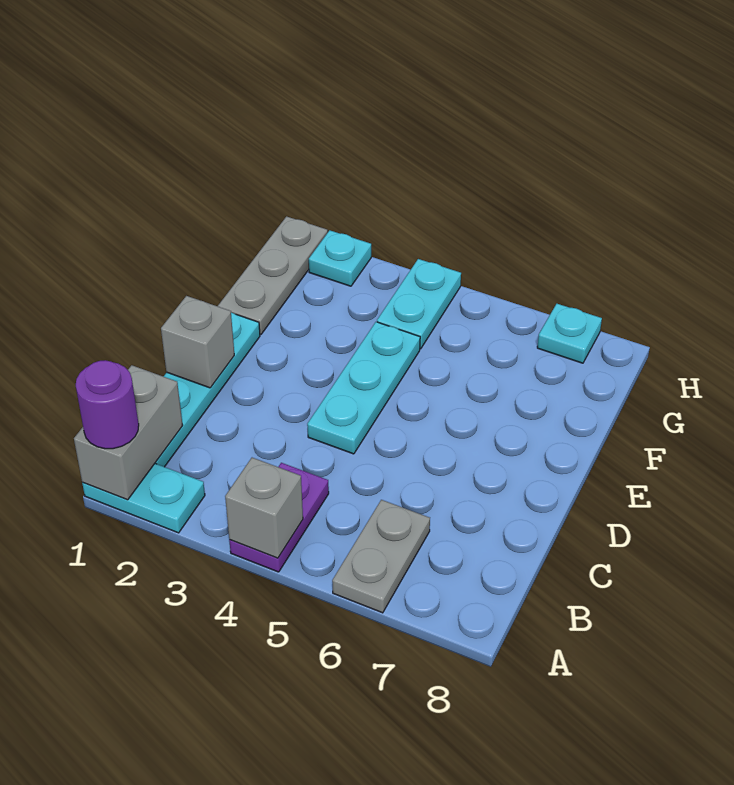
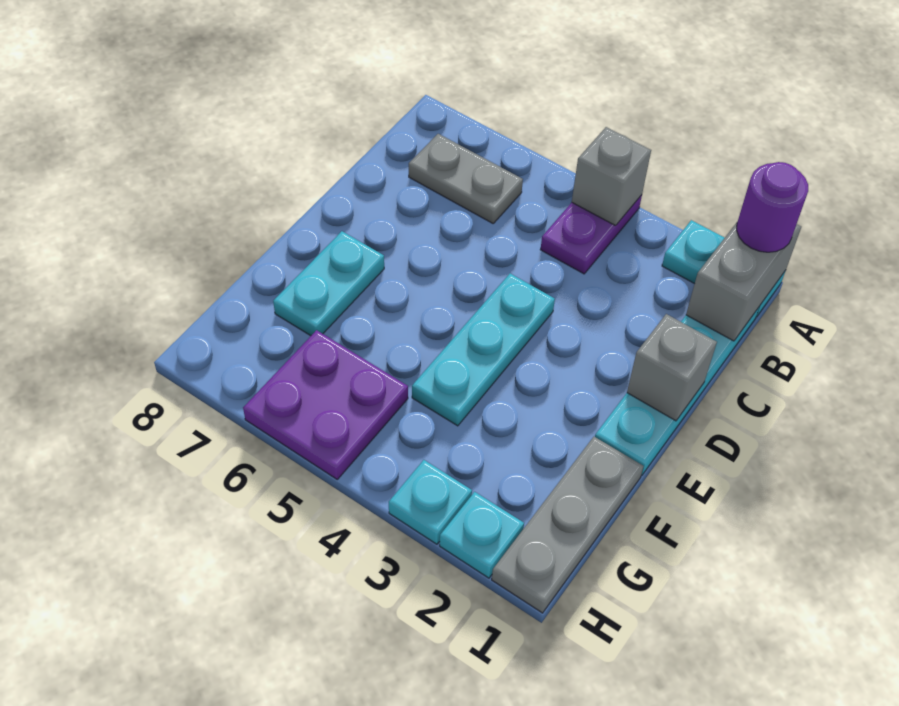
grey plate A6:B6 level 1 -> grey plate B6:B7 level 1
cyan plate G4:H4 level 1 -> cyan plate E7:F7 level 1
none -> purple plate G5:H6 level 1
cyan plate H7 level 1 -> cyan plate H3 level 1

